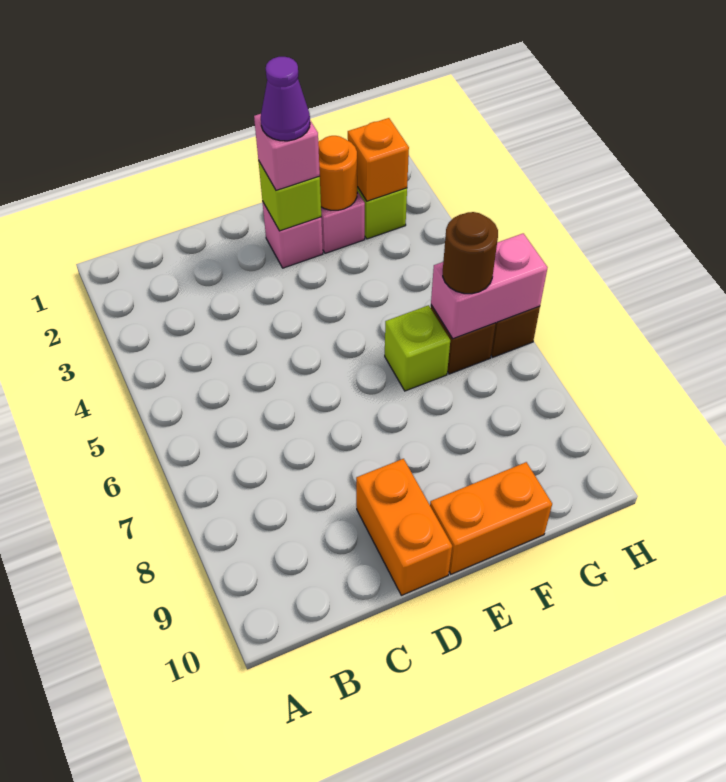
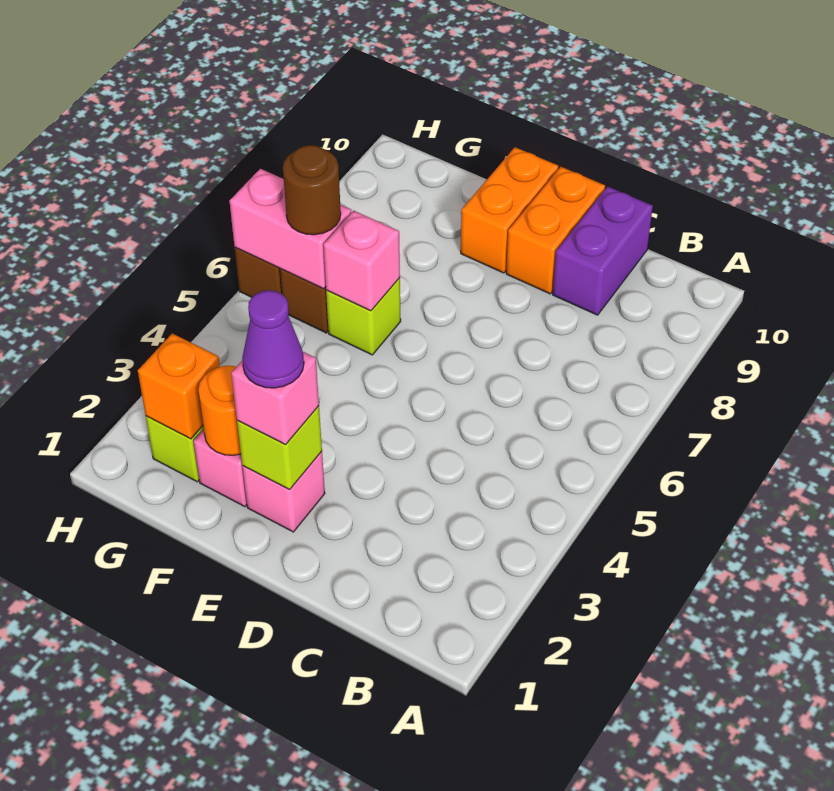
none -> purple brick C9:C10 level 1
orange brick E10:F10 level 1 -> orange brick E9:E10 level 1
none -> pink brick F6 level 2

